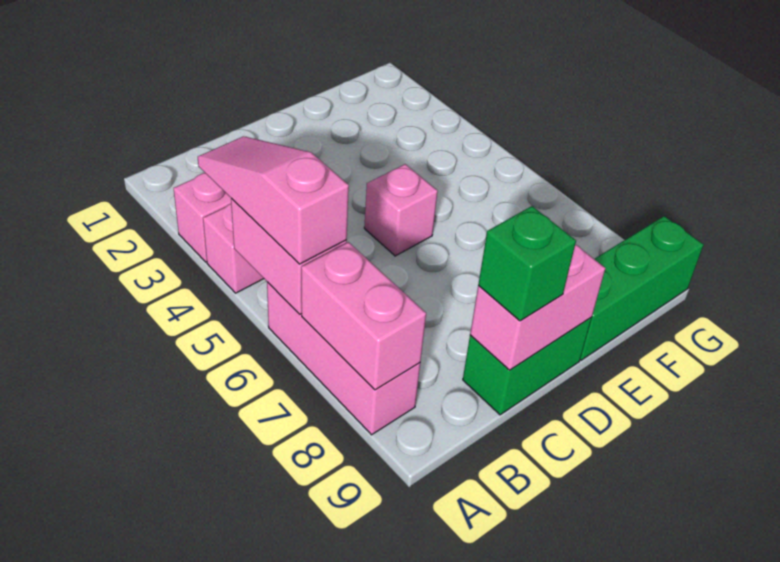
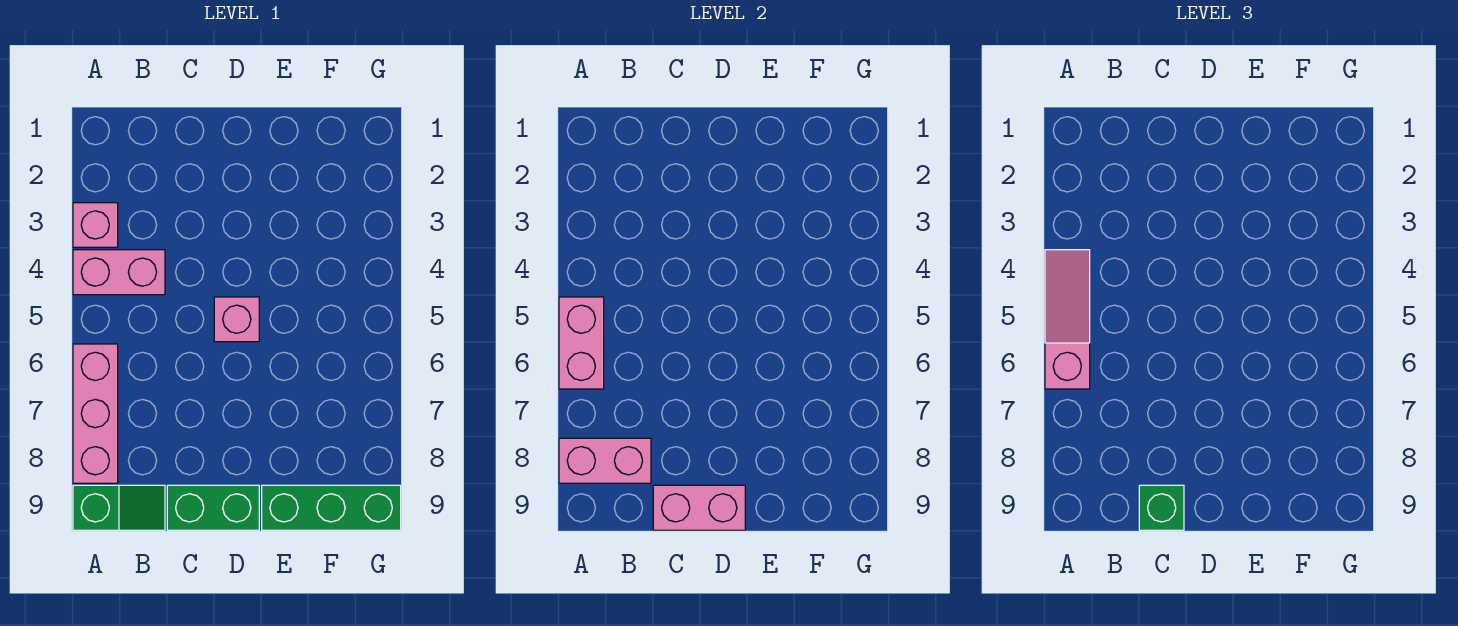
pink brick A7:A8 level 2 -> pink brick A8:B8 level 2
none -> green slope A9:B9 level 1 top A

